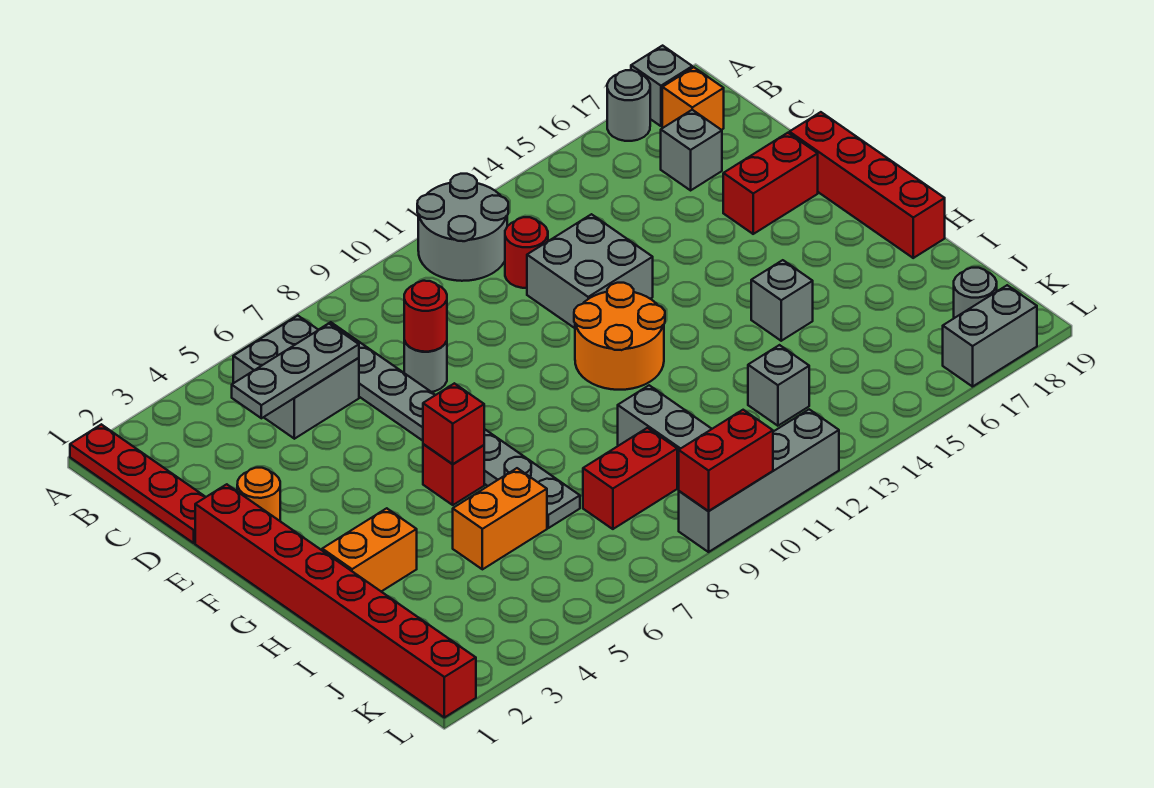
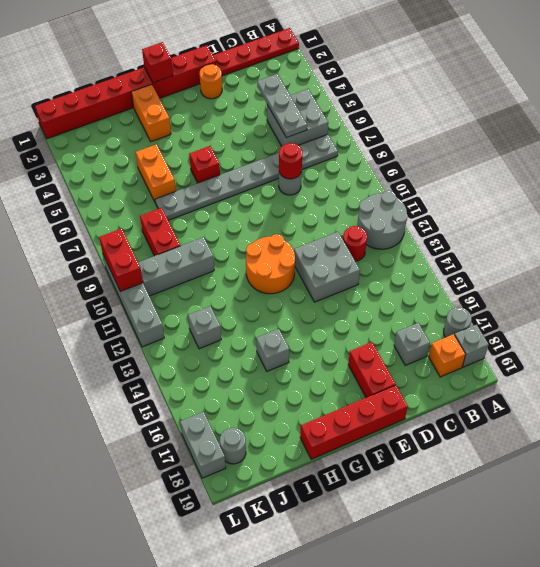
red brick G6 level 2 -> red brick G1 level 2

